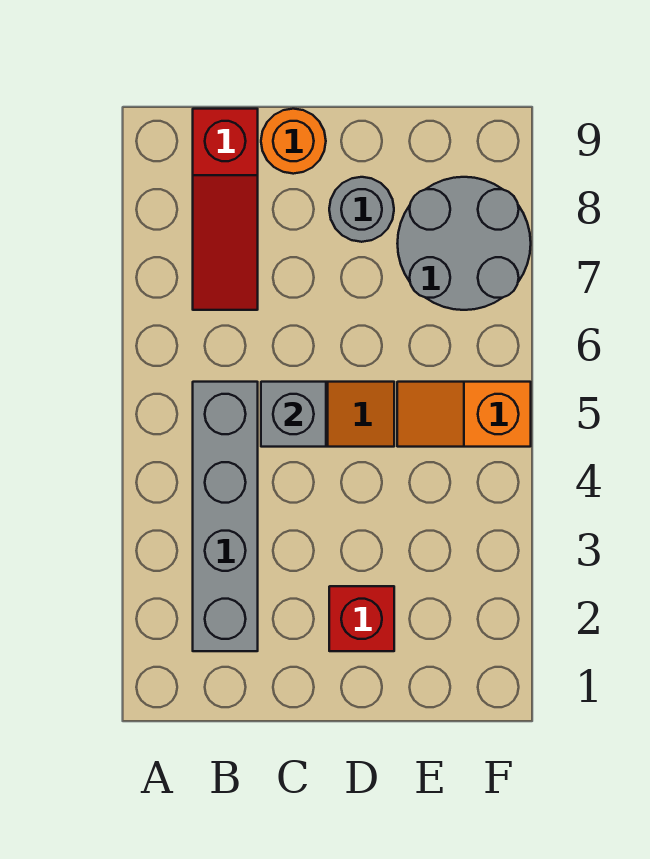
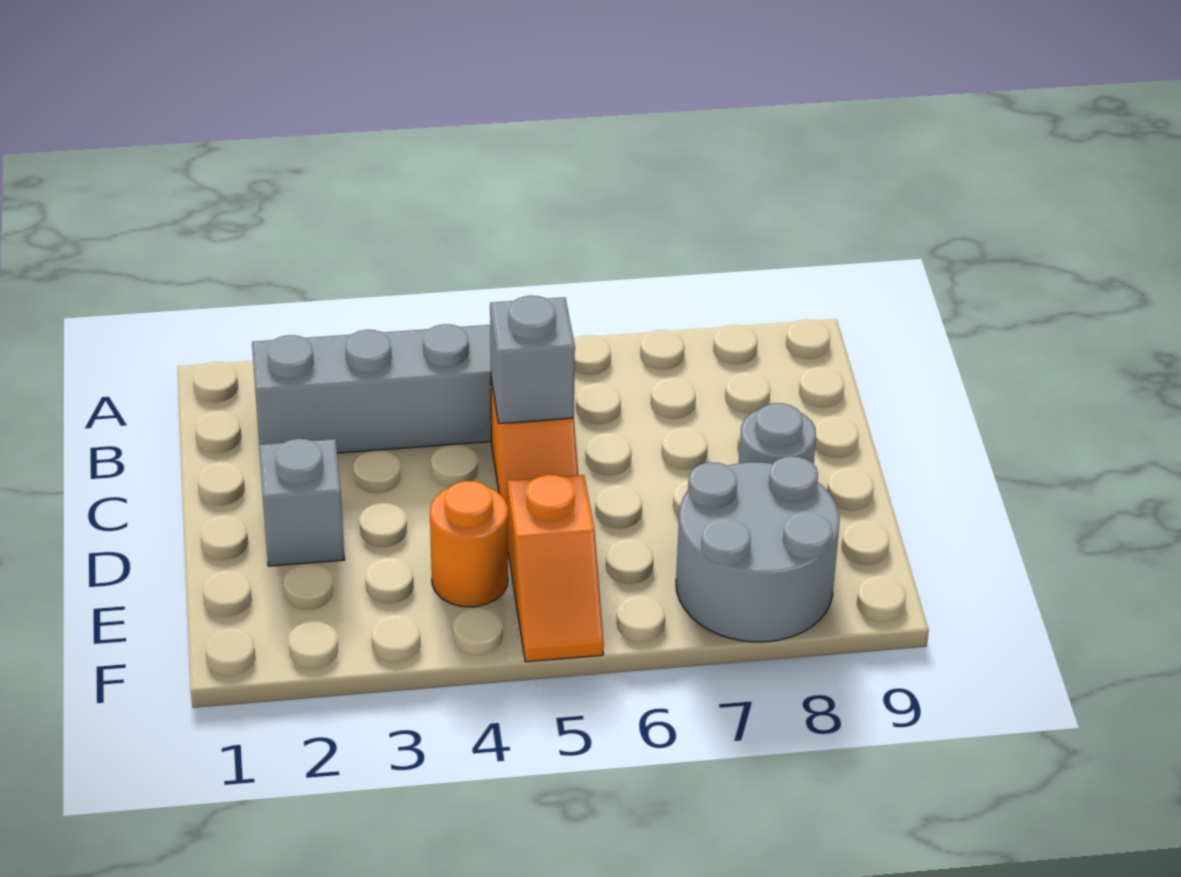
red slope B7:B9 level 1 top 9 -> none
orange round brick C9 level 1 -> orange round brick E4 level 1
red brick D2 level 1 -> grey brick D2 level 1
orange slope E5:F5 level 1 top F -> orange slope E5:F5 level 1 top E

